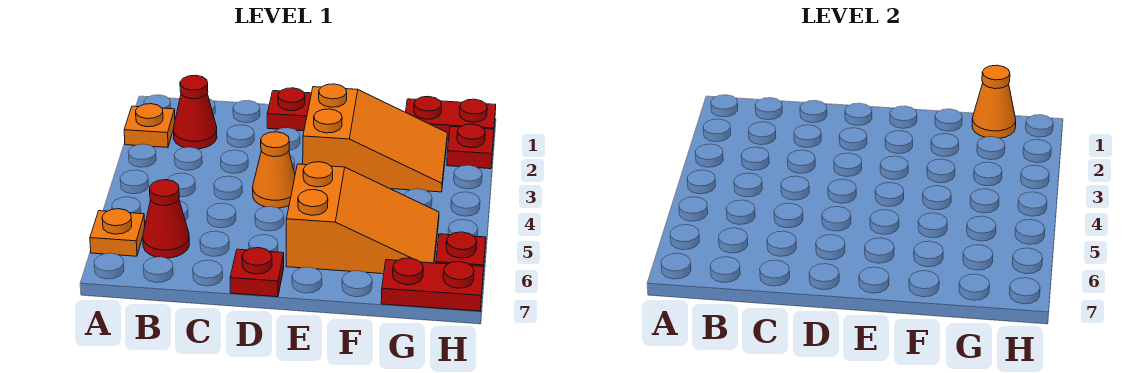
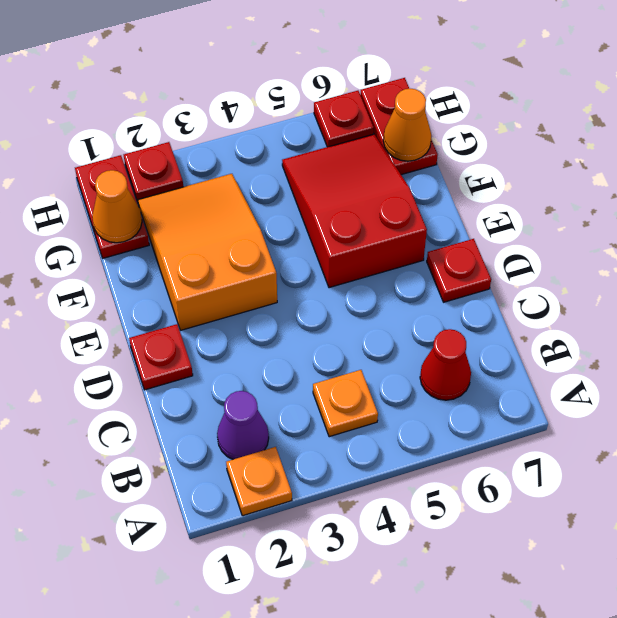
orange plate A6 level 1 -> orange plate B4 level 1
red cone B2 level 1 -> purple cone B2 level 1
orange cone D4 level 1 -> orange cone G7 level 2
orange slope E5:G6 level 1 top E -> red slope E5:G6 level 1 top E

